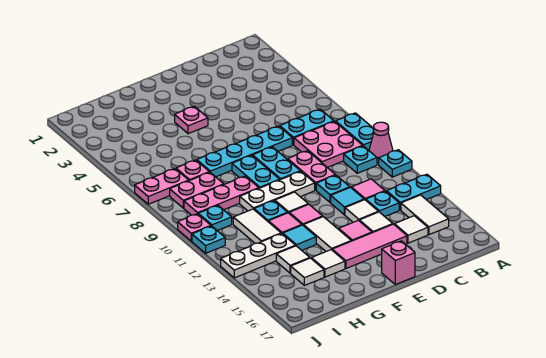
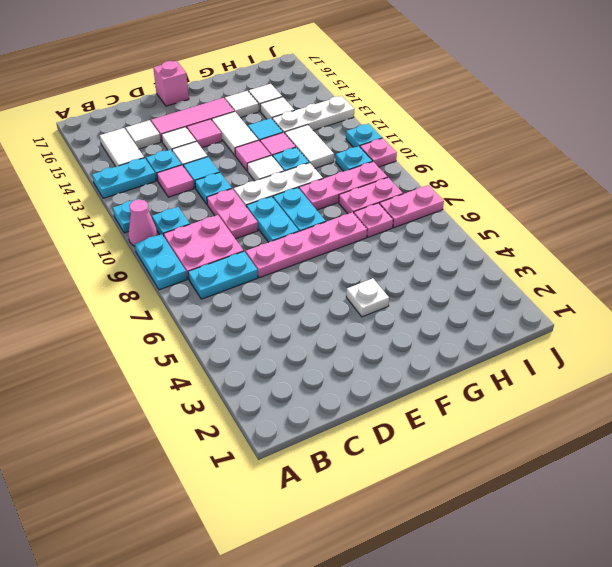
cyan plate D7:G7 level 1 -> pink plate D7:G7 level 1
pink plate F4 level 1 -> white plate F4 level 1

